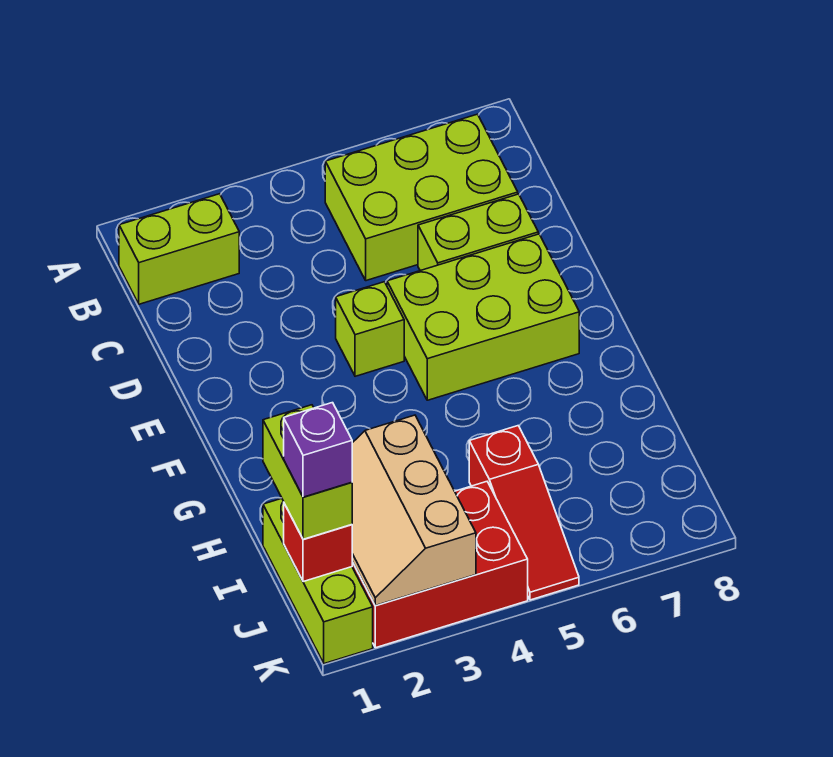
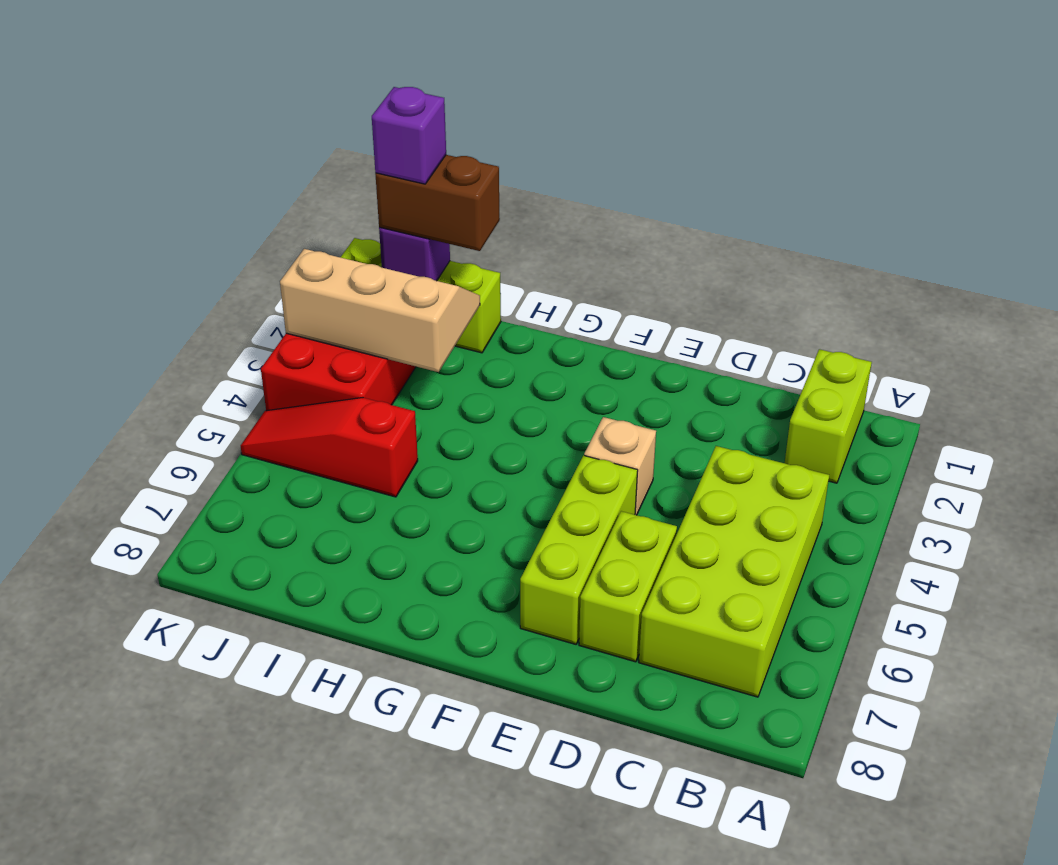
lime brick B5:C7 level 1 -> lime brick B4:C7 level 1
lime brick E4 level 1 -> tan brick E4 level 1
lime brick E5:F7 level 1 -> lime brick E5:E7 level 1
lime brick I1:J1 level 3 -> brown brick I1:J1 level 3
red brick J1 level 2 -> purple brick J1 level 2

